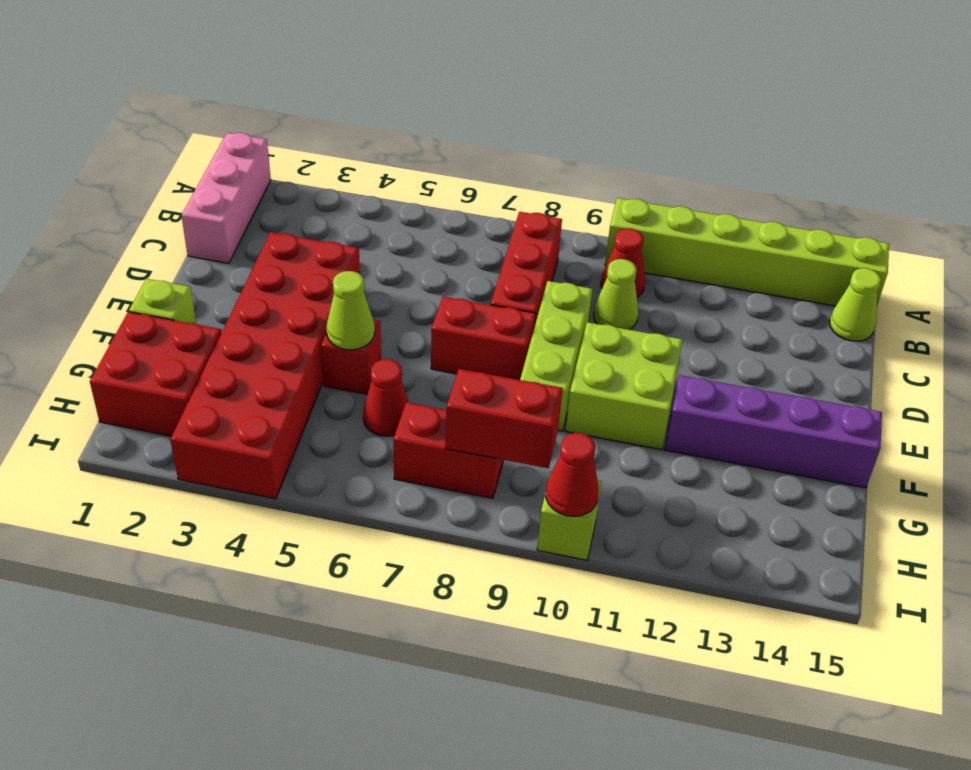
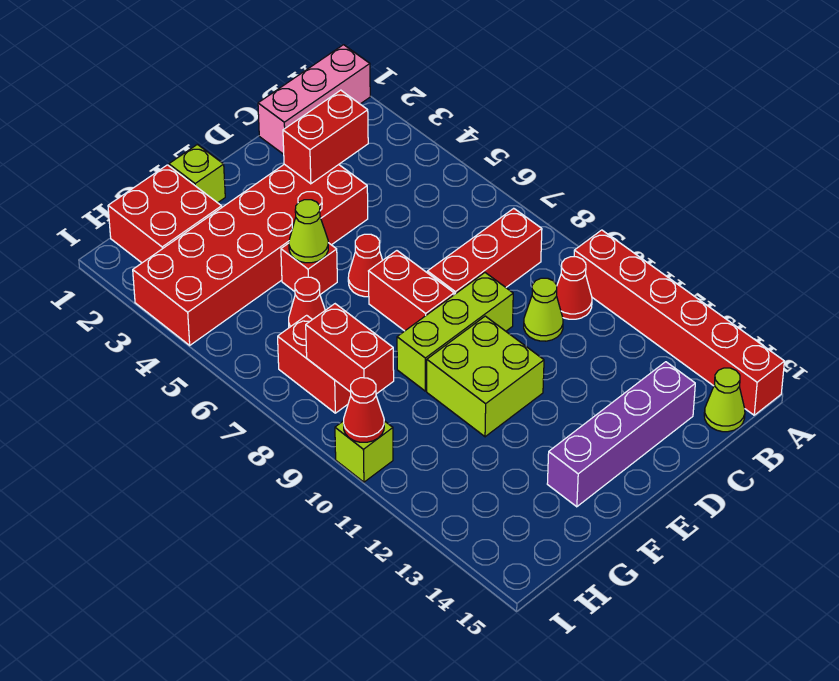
lime brick A10:A15 level 1 -> red brick A10:A15 level 1
none -> red brick C3:D3 level 2
none -> red cone E6 level 1
purple brick F12:F15 level 1 -> purple brick C14:F14 level 1

